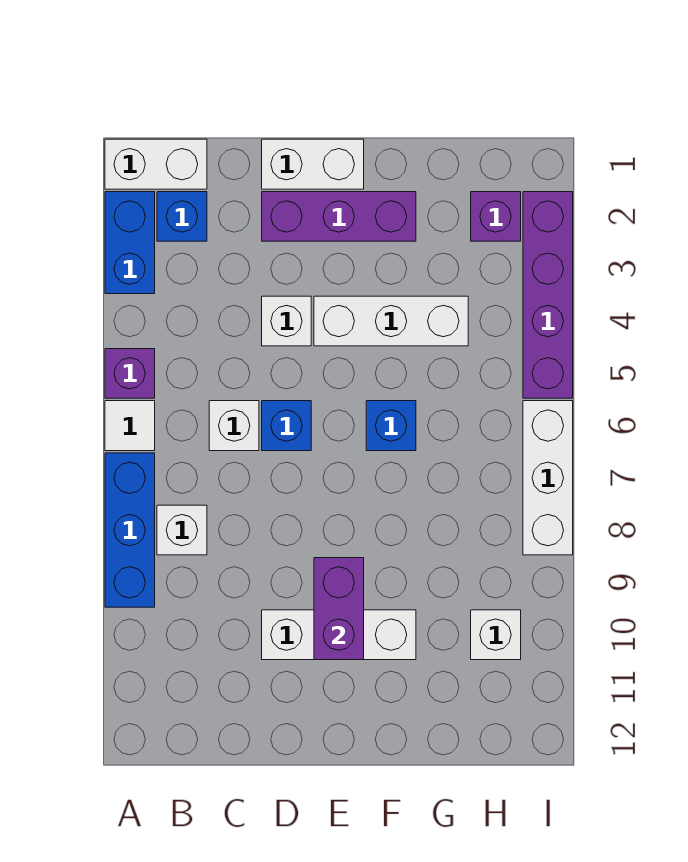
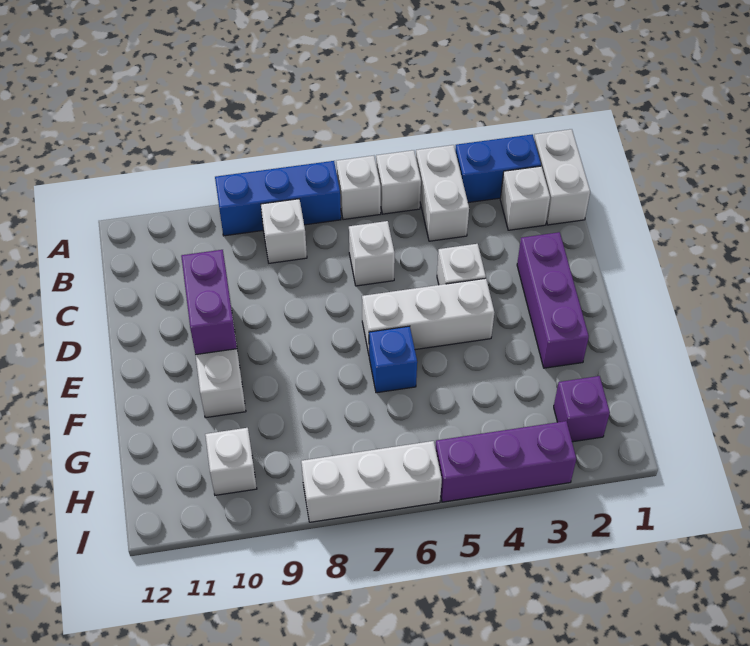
purple brick A5 level 1 -> white brick A5 level 1
white tile A6 level 1 -> white brick A6 level 1
blue brick B2 level 1 -> white brick B2 level 1
white brick D1:E1 level 1 -> white brick A4:B4 level 1
blue brick D6 level 1 -> none
white brick E4:G4 level 1 -> white brick E4:E6 level 1
purple brick E9:E10 level 2 -> purple brick D10:E10 level 2
purple brick I2:I5 level 1 -> purple brick I3:I5 level 1

